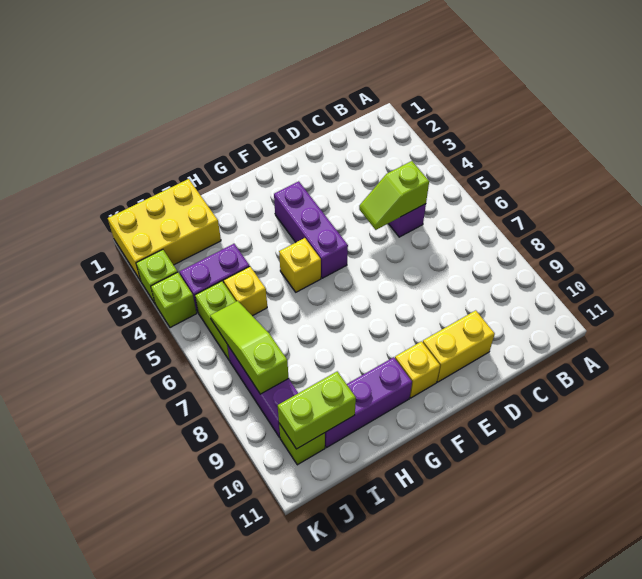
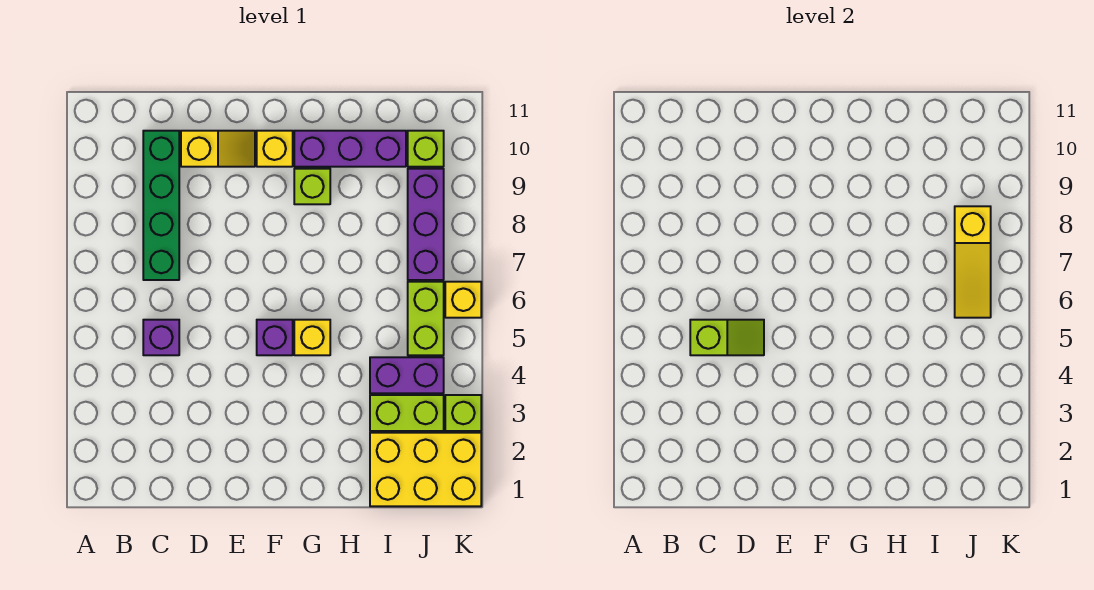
none -> green brick C7:C10 level 1
yellow brick D10:E10 level 1 -> yellow slope D10:E10 level 1 top D
purple brick F3:F5 level 1 -> purple brick F5 level 1
yellow brick I5 level 1 -> yellow brick K6 level 1
lime brick I10:J10 level 2 -> lime brick I3:J3 level 1
lime slope J6:J8 level 2 top 8 -> yellow slope J6:J8 level 2 top 8
lime brick K4 level 1 -> lime brick G9 level 1

